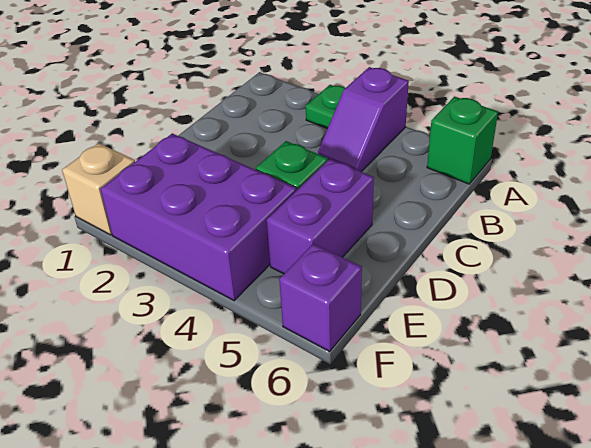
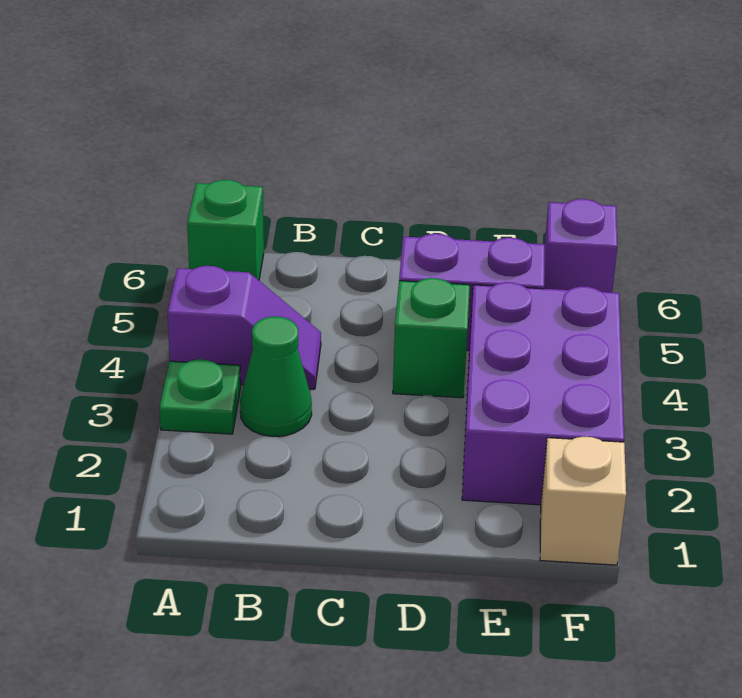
none -> green cone B3 level 1

